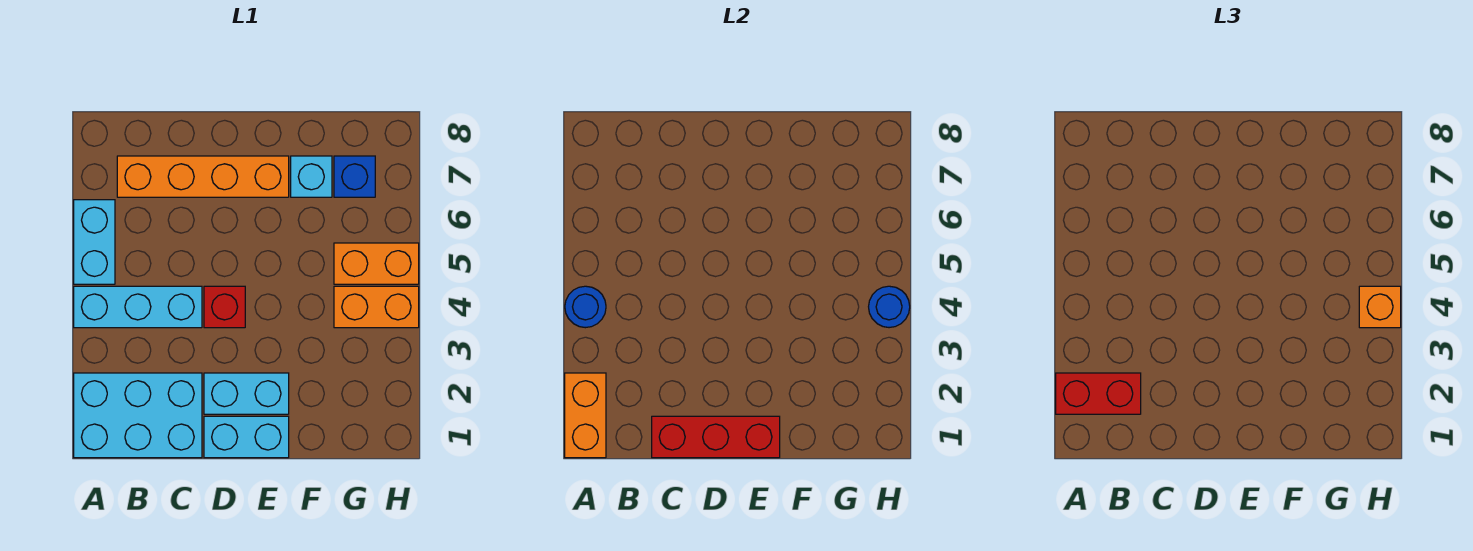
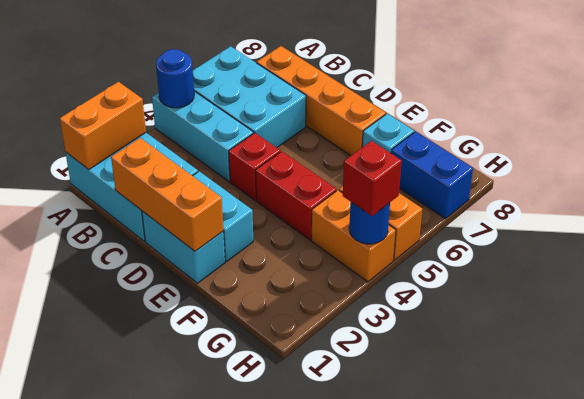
red brick A2:B2 level 3 -> red brick E4:F4 level 1
cyan brick A5:A6 level 1 -> cyan brick A5:C6 level 1
red brick C1:E1 level 2 -> orange brick C1:E1 level 2
blue brick G7 level 1 -> blue brick G7:H7 level 1
orange brick H4 level 3 -> red brick H4 level 3

